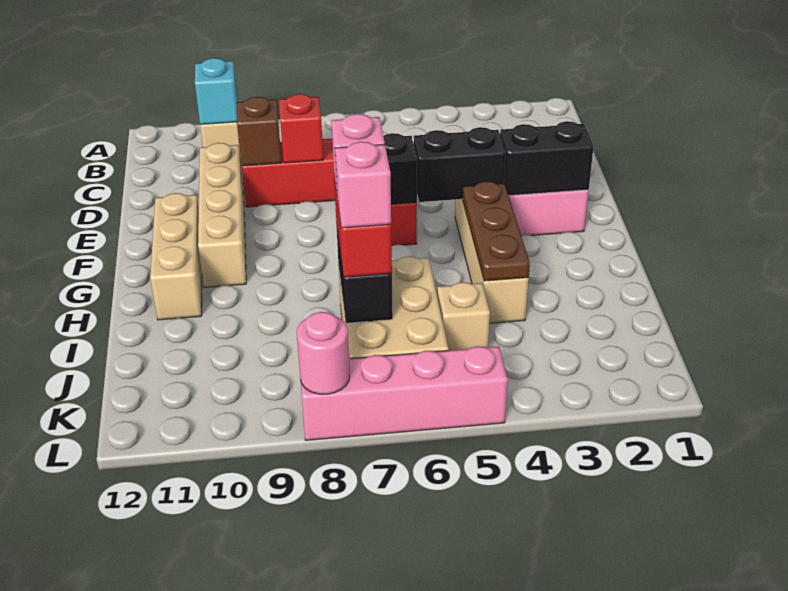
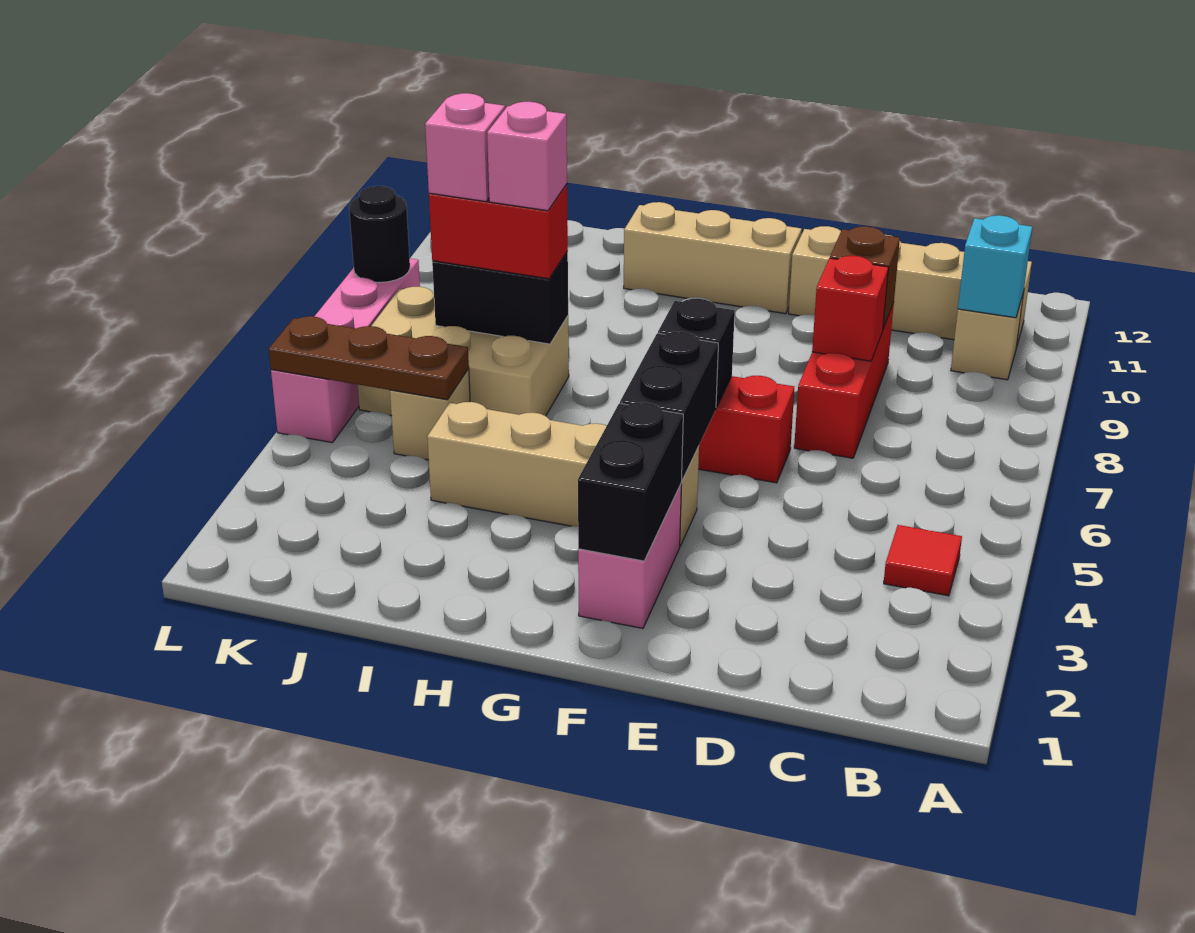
none -> red tile B4 level 1
tan brick D10:G10 level 1 -> tan brick B11:E11 level 1
brown plate G4:I4 level 2 -> brown plate J5:L5 level 2
pink round brick L8 level 2 -> black round brick L8 level 2

